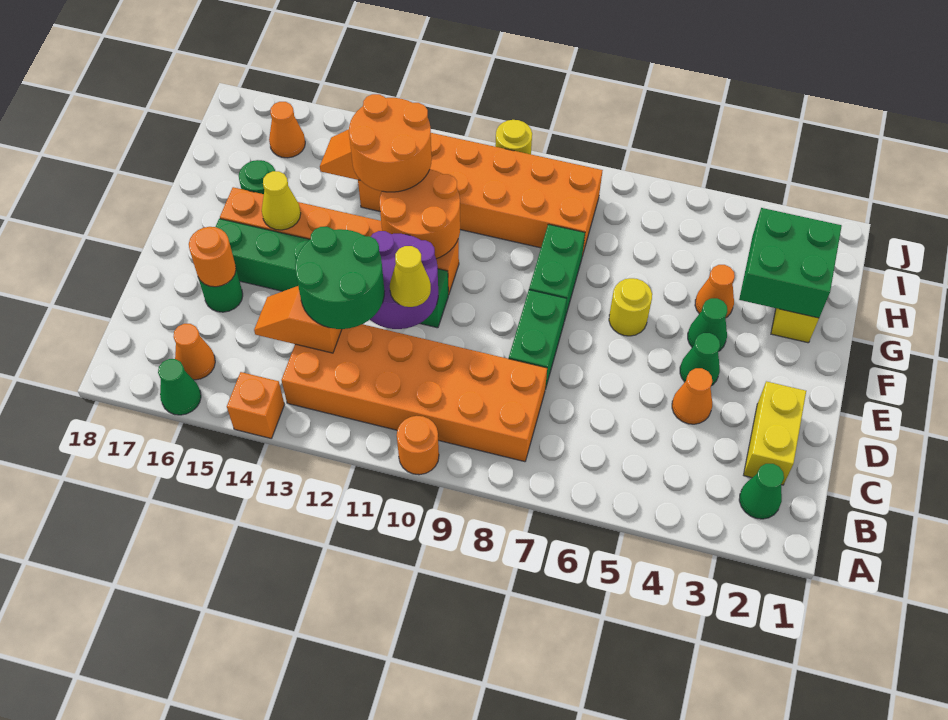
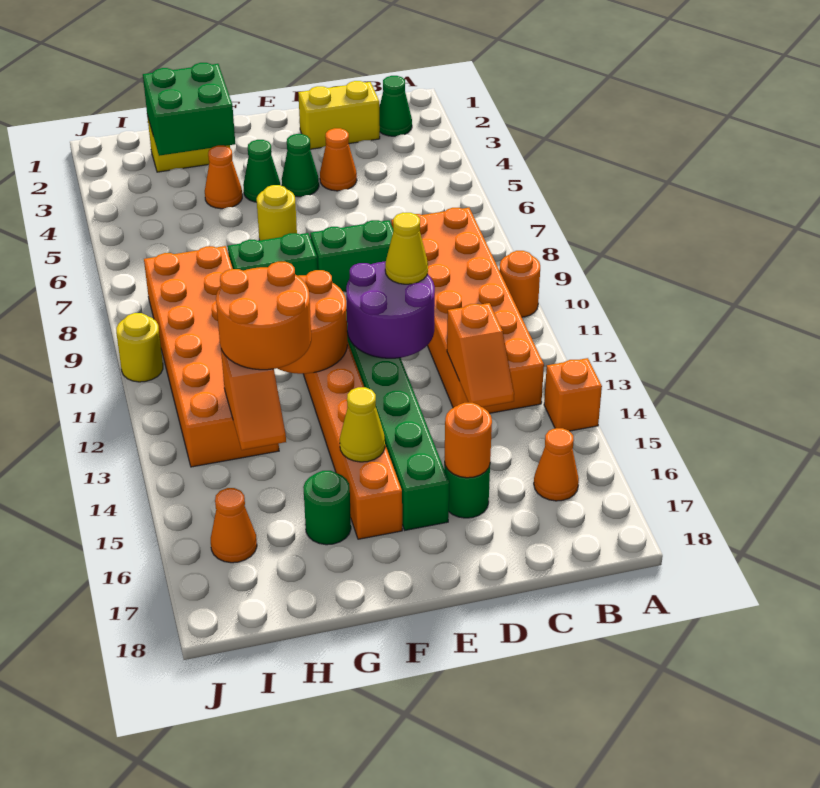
green cone A16 level 1 -> none
green round brick C12:D13 level 3 -> none

